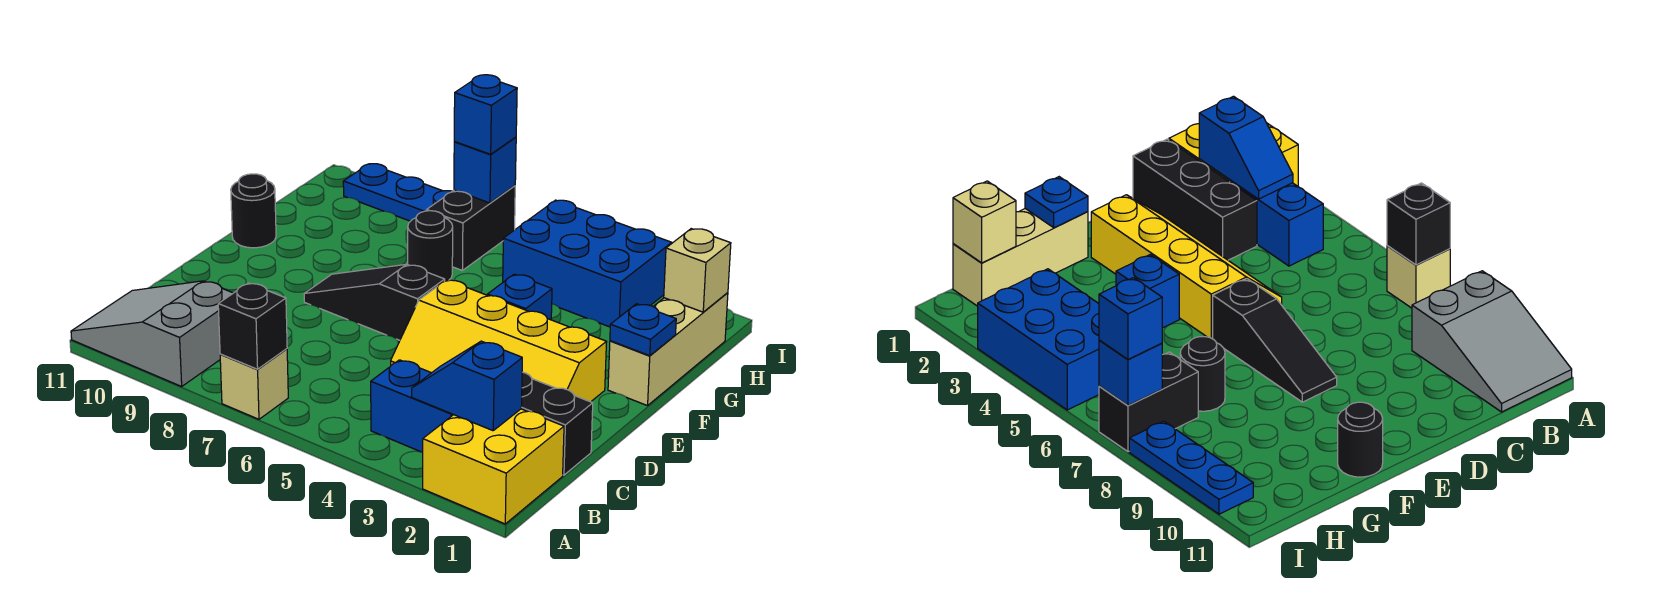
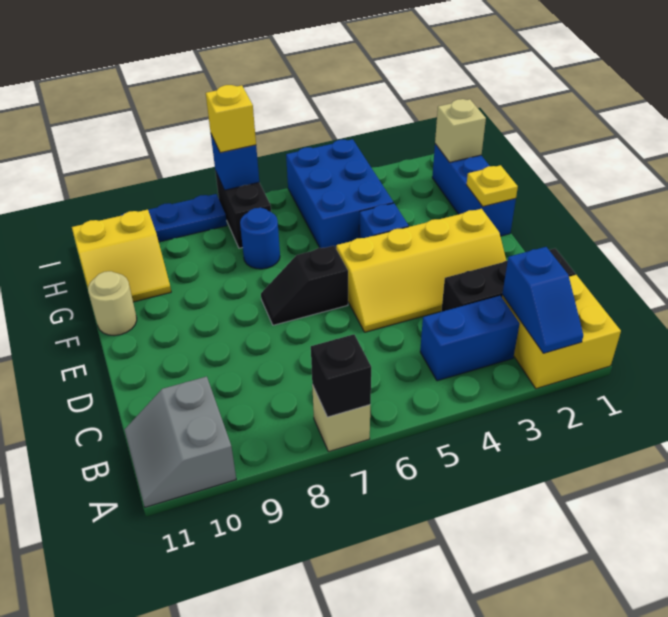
grey slope A9:B11 level 1 top 9 -> grey slope A10:B11 level 1 top 10
blue slope B2:B3 level 2 top 2 -> blue slope A2:B2 level 2 top B
black slope E6:E8 level 1 top 6 -> black slope E6:E7 level 1 top 6
tan brick F1:H1 level 1 -> blue brick F1:H1 level 1
blue plate F1 level 2 -> yellow plate F1 level 2
black round brick F11 level 1 -> tan round brick F11 level 1
black round brick G7 level 1 -> blue round brick G7 level 1
none -> yellow slope G10:H11 level 1 top H
blue brick H3:I5 level 1 -> blue brick G4:I5 level 1
blue brick I7 level 3 -> yellow brick I7 level 3

